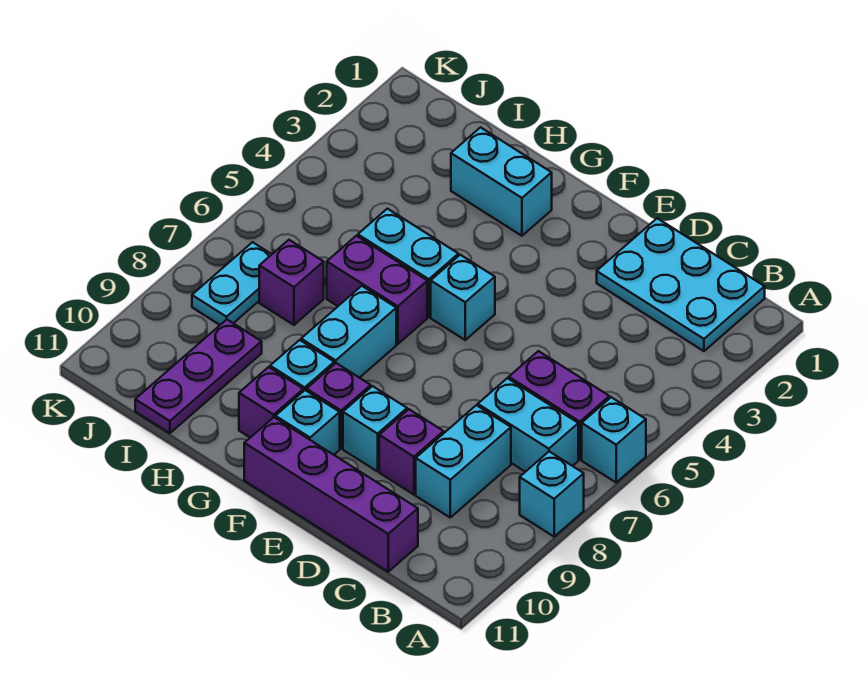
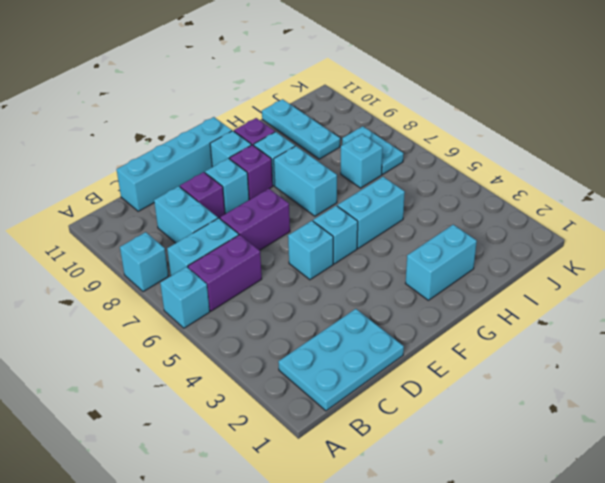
purple brick C11:F11 level 1 -> cyan brick C11:F11 level 1
none -> cyan brick E5 level 1
purple brick G6:H6 level 1 -> purple brick D7:E7 level 1
purple brick I7 level 1 -> cyan brick I7 level 1
purple plate I9:I11 level 1 -> cyan plate I9:I11 level 1

